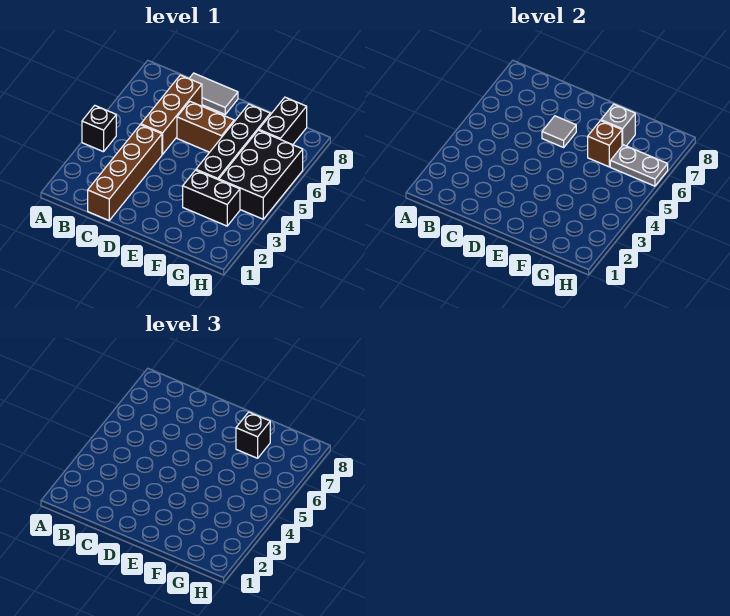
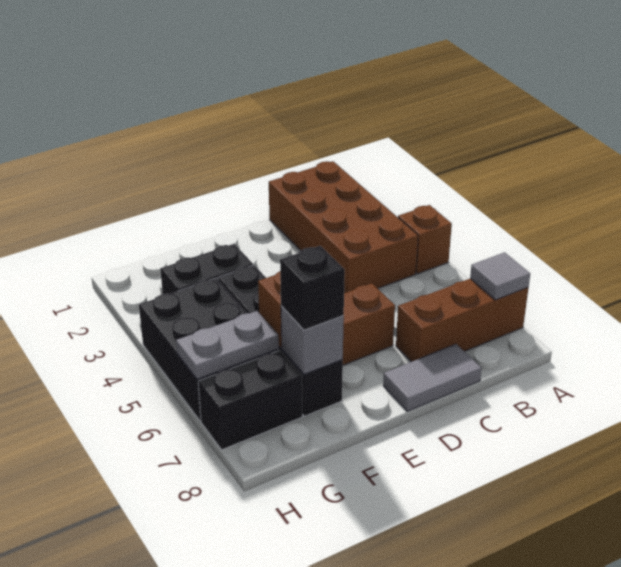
black brick A4 level 1 -> brown brick A4 level 1
brown brick C1:C4 level 1 -> brown brick B1:C4 level 1
brown brick C5:C7 level 1 -> brown brick A7:C7 level 1
grey tile D6 level 2 -> grey tile A7 level 2
black brick G7:G8 level 1 -> black brick G7:H7 level 1

